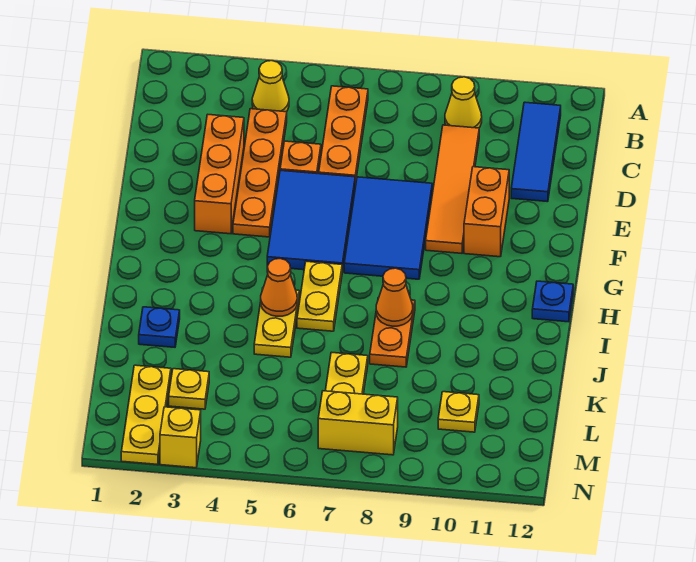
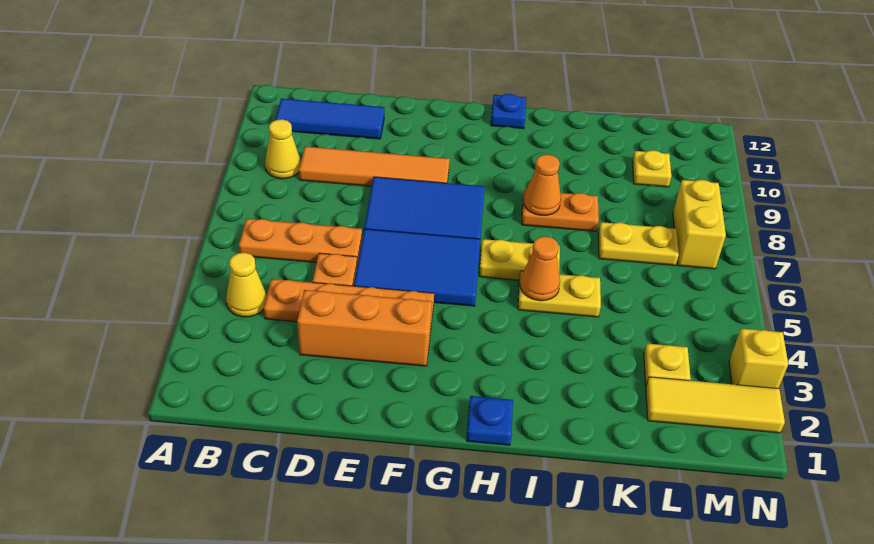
orange brick E10:F10 level 1 -> none
blue plate J2 level 1 -> blue plate H1 level 1
yellow plate L2:N2 level 1 -> yellow tile L2:N2 level 1

